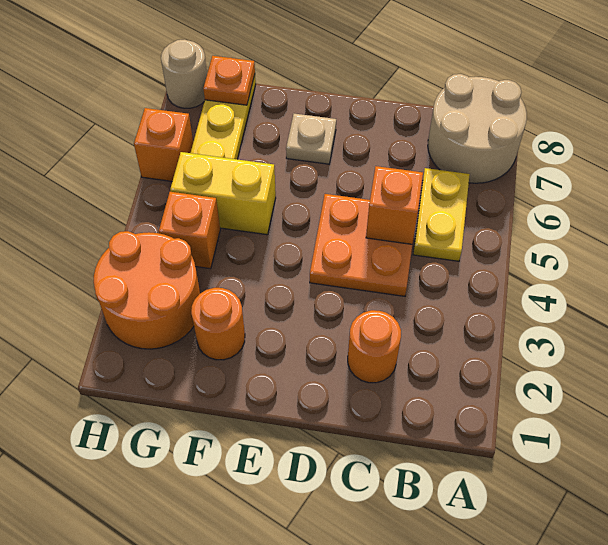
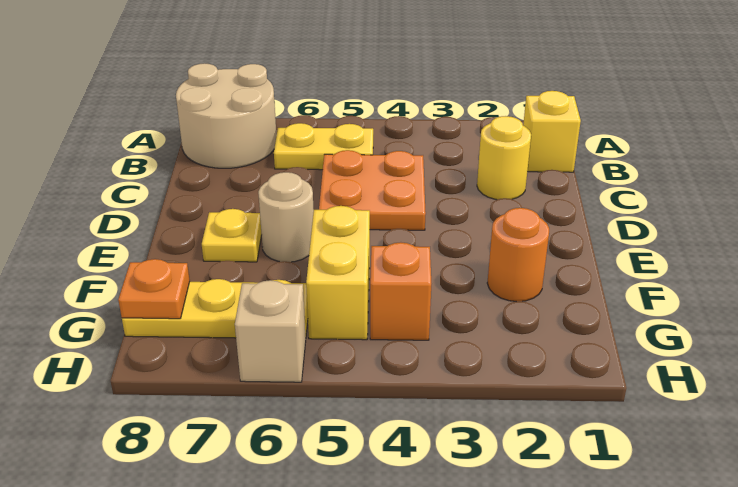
none -> yellow brick B1 level 1
orange round brick C2 level 1 -> yellow round brick C2 level 1
orange brick C5 level 2 -> none
tan plate E7 level 1 -> yellow plate E7 level 1
orange round brick G2:H3 level 1 -> none
orange brick H6 level 1 -> tan brick H6 level 1
tan round brick H8 level 1 -> tan round brick E6 level 1

